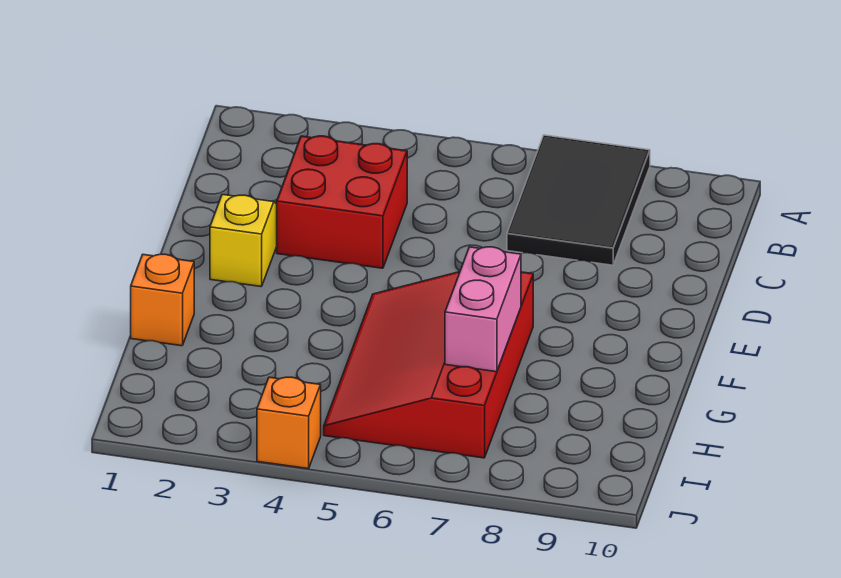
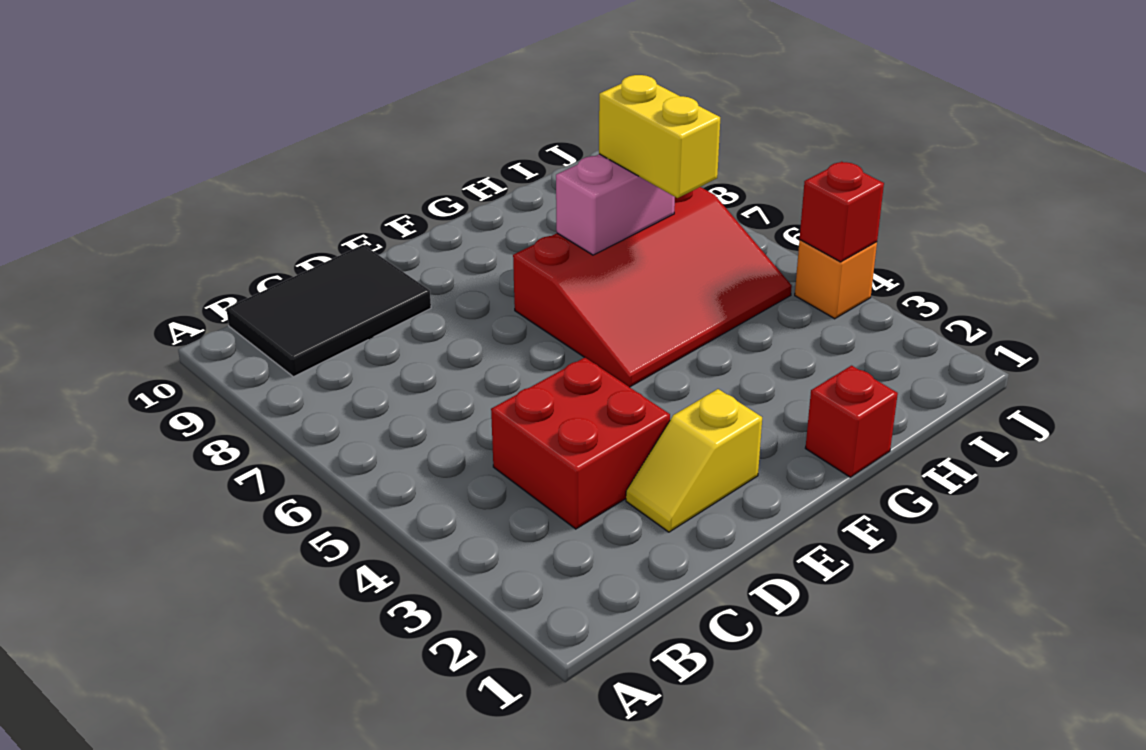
black tile A7:C8 level 1 -> black tile B9:D10 level 1
orange brick G1 level 1 -> red brick G1 level 1
none -> yellow brick H6:H7 level 3
none -> red brick J4 level 2

